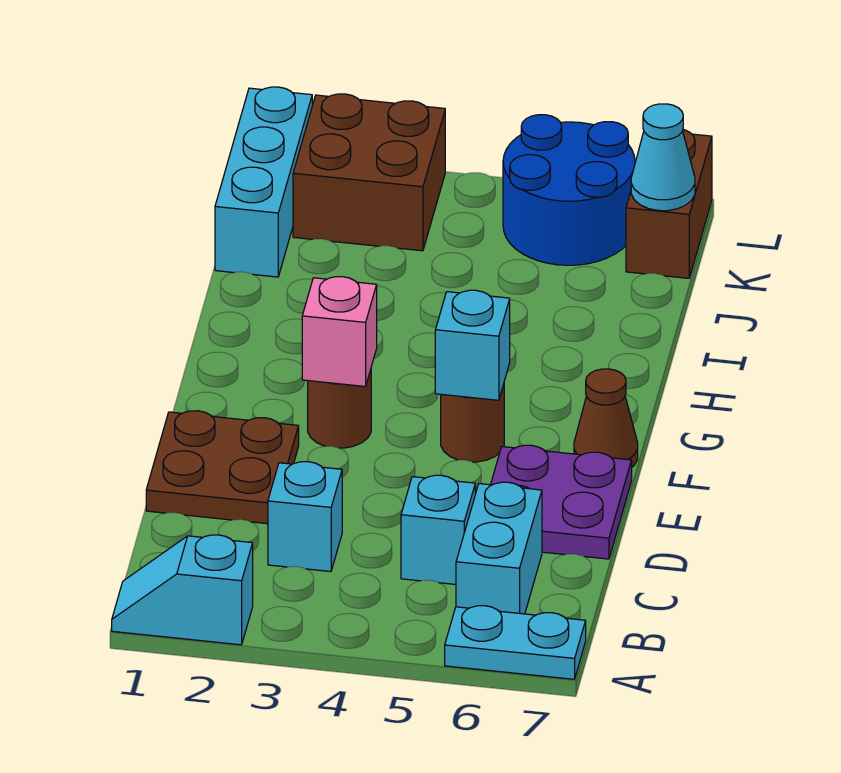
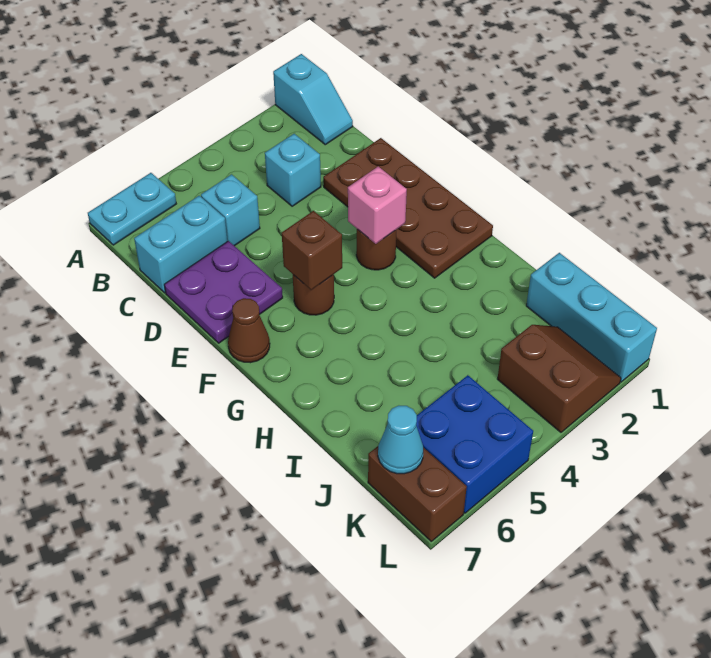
cyan slope A1:A2 level 1 top 2 -> cyan slope A1:B1 level 1 top A
cyan brick B6:C6 level 1 -> cyan brick C6:C7 level 1
brown plate D1:E2 level 1 -> brown plate D1:G2 level 1
cyan brick F5 level 2 -> brown brick F5 level 2
brown brick K2:L3 level 1 -> brown slope K2:L3 level 1 top 3
blue round brick K5:L6 level 1 -> blue brick K5:L6 level 1

